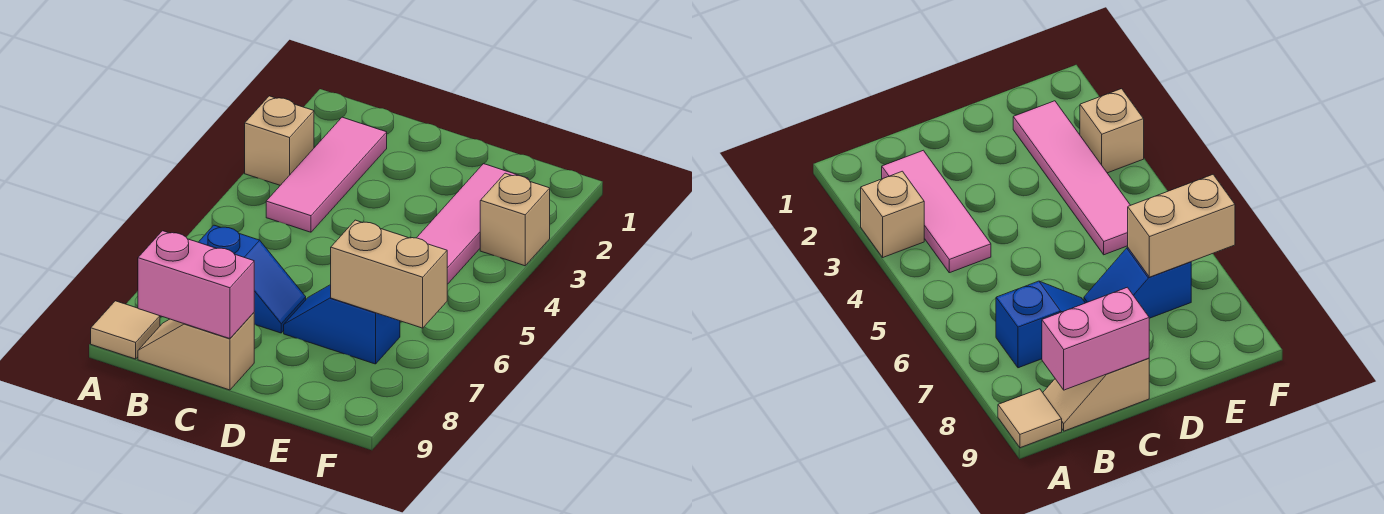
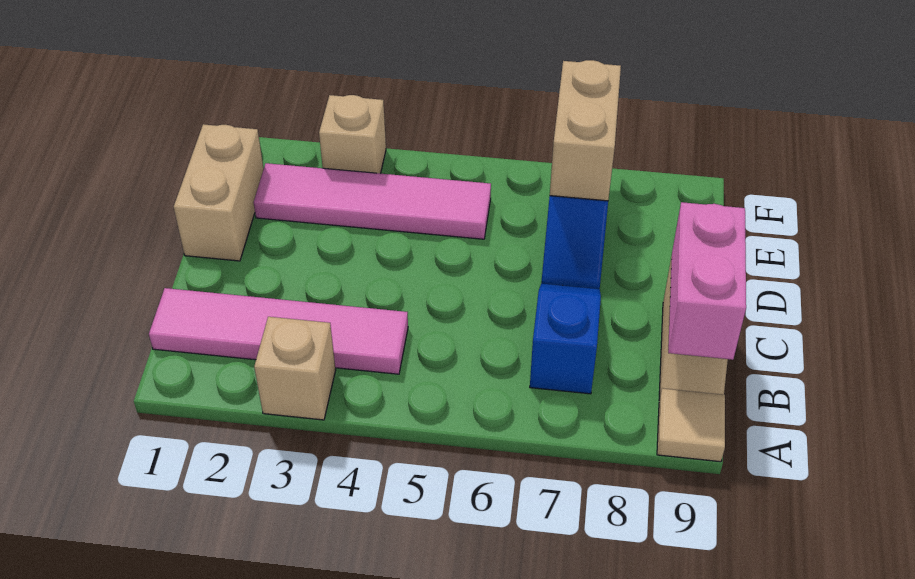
pink tile B2:B4 level 1 -> pink tile B1:B4 level 1
none -> tan brick D1:E1 level 1

